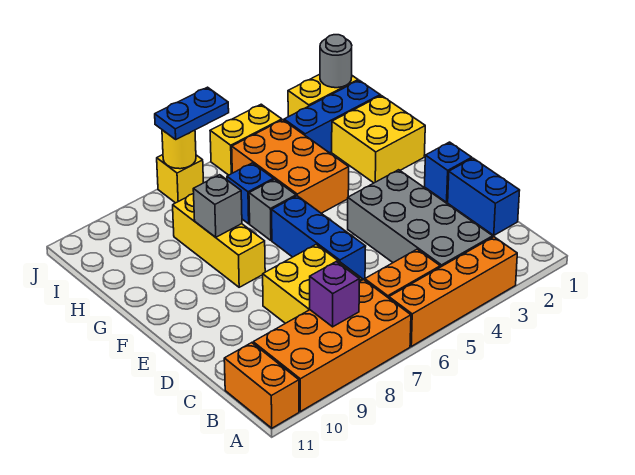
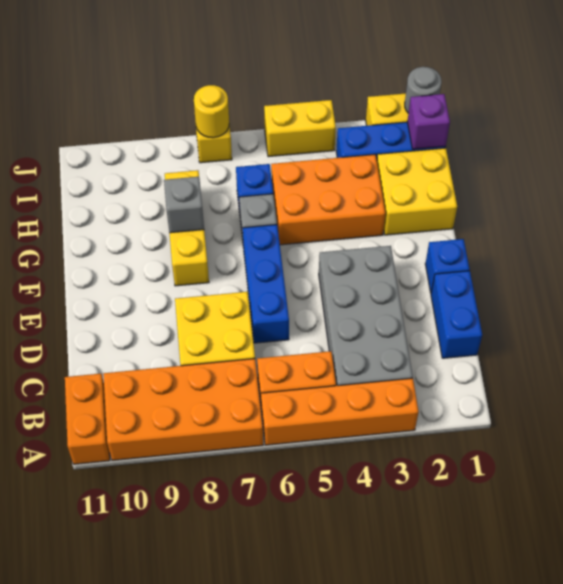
purple brick B8 level 2 -> purple brick I1 level 2
orange brick G4:I5 level 1 -> orange brick G3:H5 level 1
blue plate J6:J7 level 3 -> none

